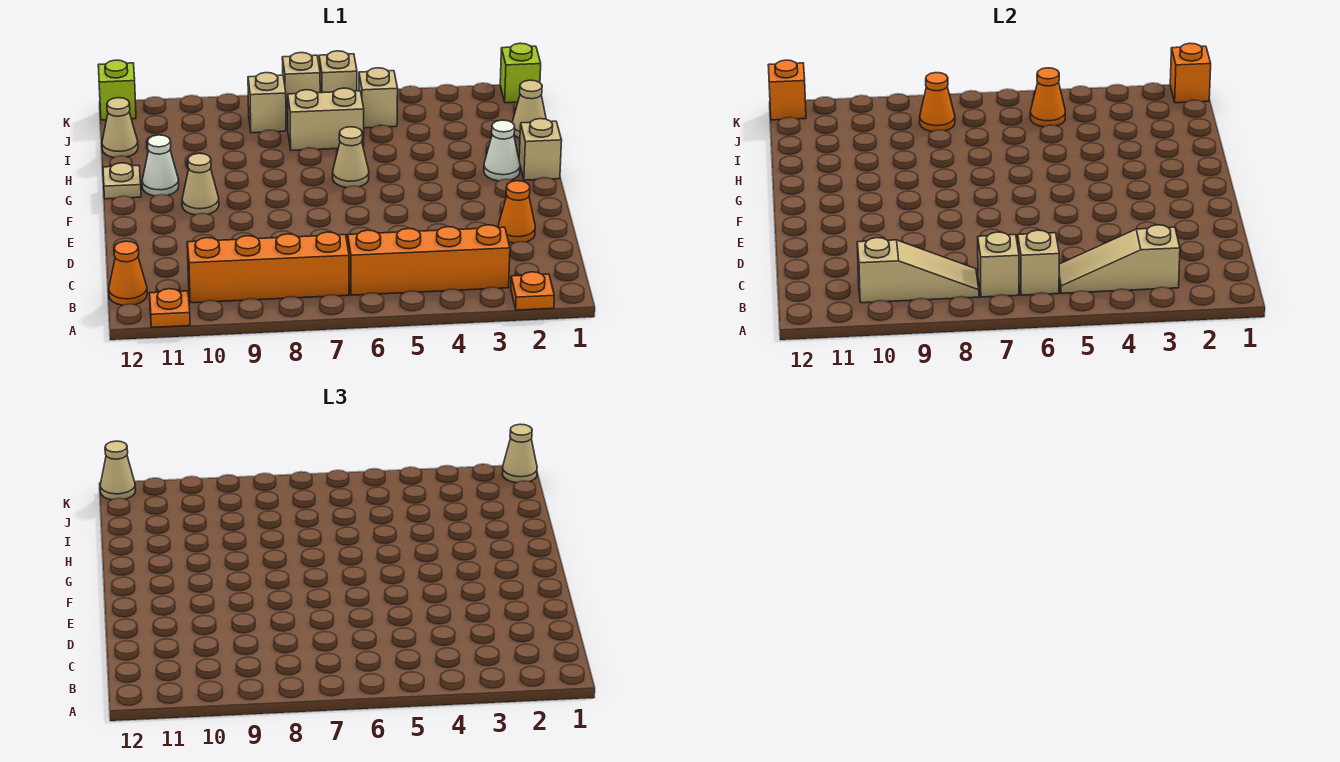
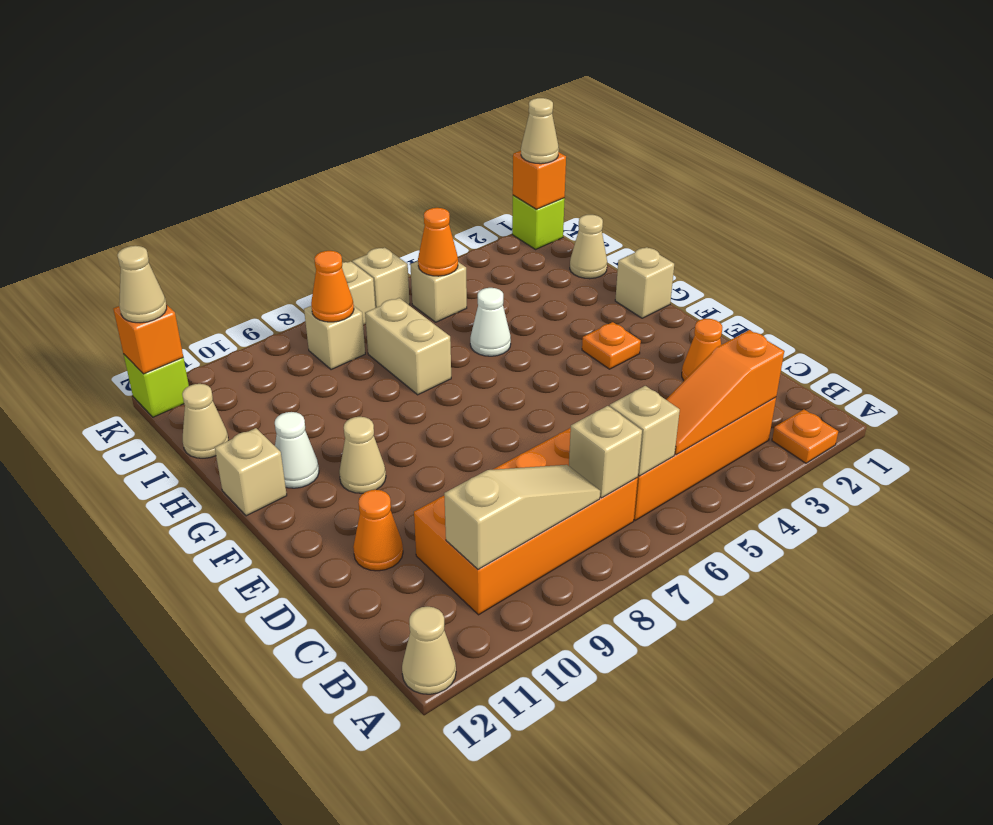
orange plate A11 level 1 -> orange plate F3 level 1
tan slope B3:B5 level 2 top 3 -> orange slope B3:B5 level 2 top 3
orange brick B7:B10 level 1 -> orange brick B7:C10 level 1
orange cone B12 level 1 -> orange cone D11 level 1
white cone G2 level 1 -> white cone H5 level 1
tan cone G6 level 1 -> tan cone A12 level 1
tan plate G12 level 1 -> tan brick G12 level 1
tan brick I6:I7 level 1 -> tan brick H7:I7 level 1

